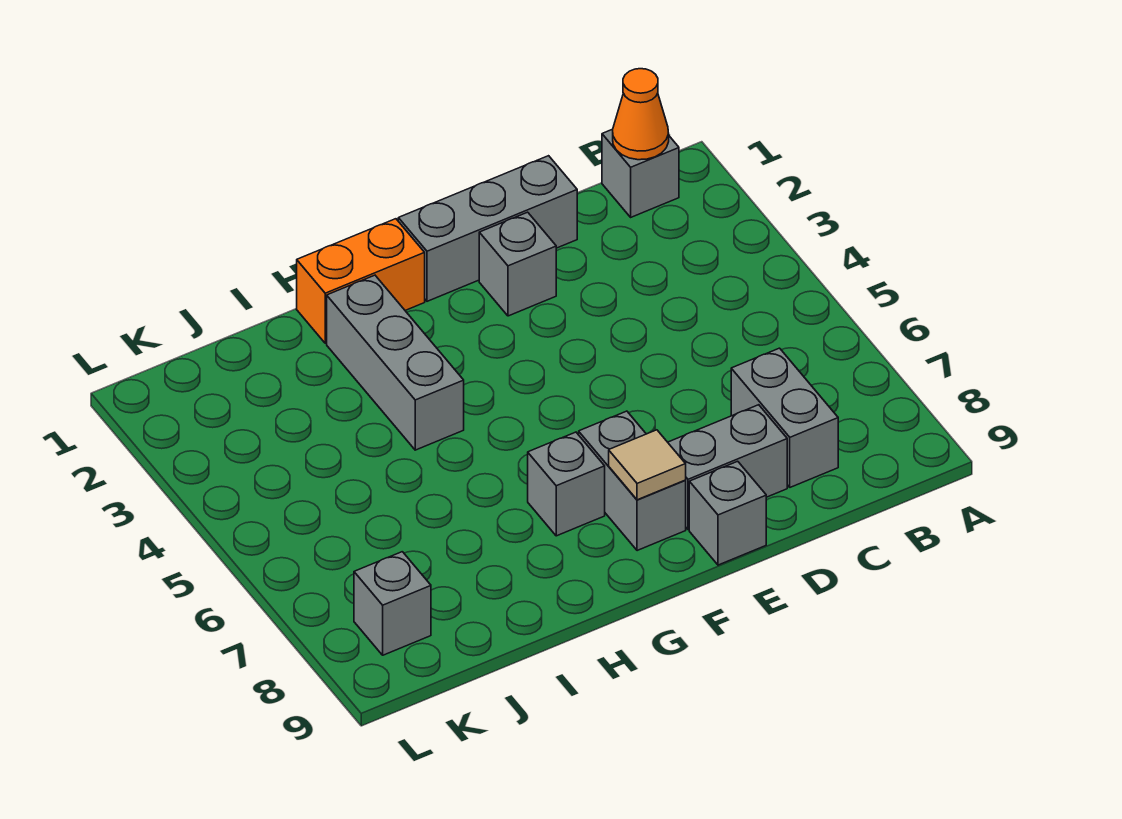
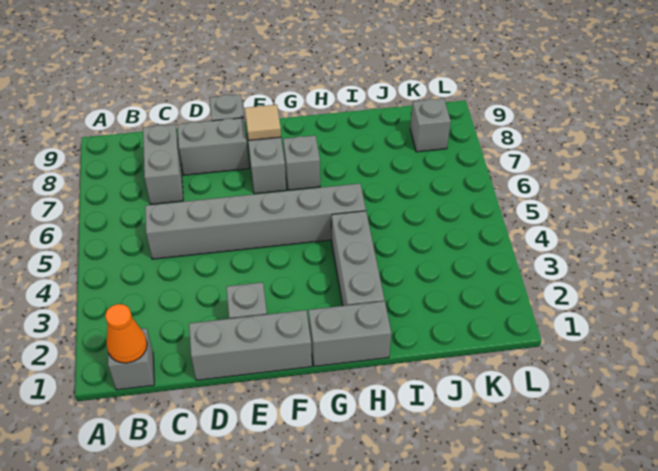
none -> grey brick C5:H5 level 1
orange brick G1:H1 level 1 -> grey brick G1:H1 level 1

